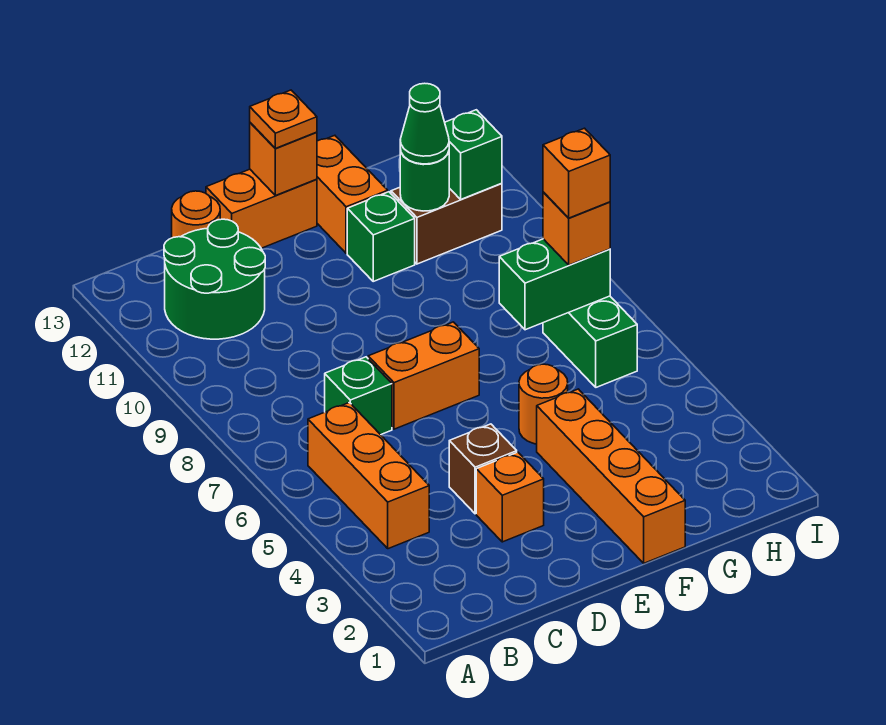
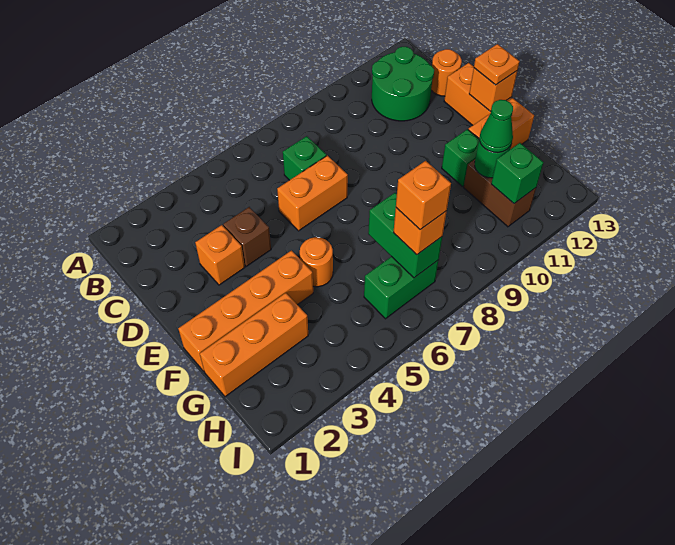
orange brick B4:B6 level 1 -> orange brick G1:G3 level 1
orange brick D7:E7 level 1 -> orange brick D6:D7 level 1

